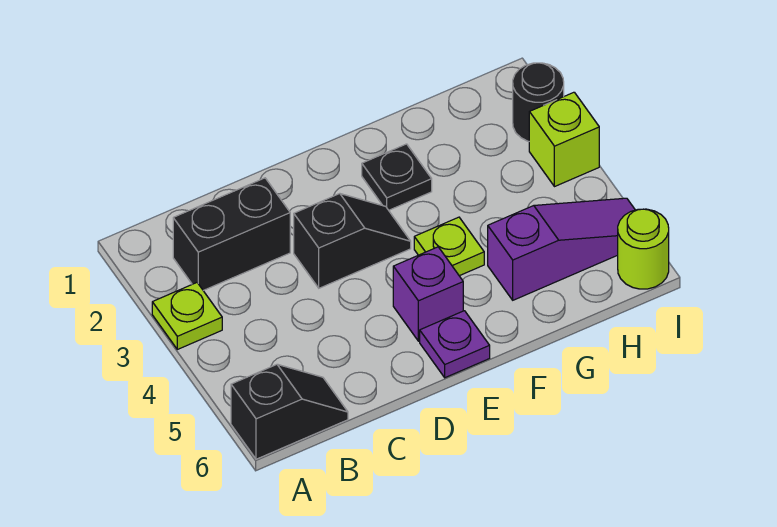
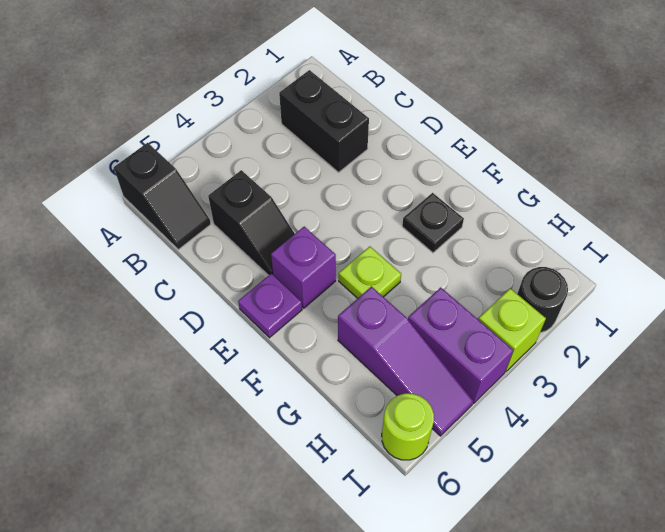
lime plate A3 level 1 -> none
black slope D3:E3 level 1 top D -> black slope C5:D5 level 1 top C
none -> purple brick H4:I4 level 1

